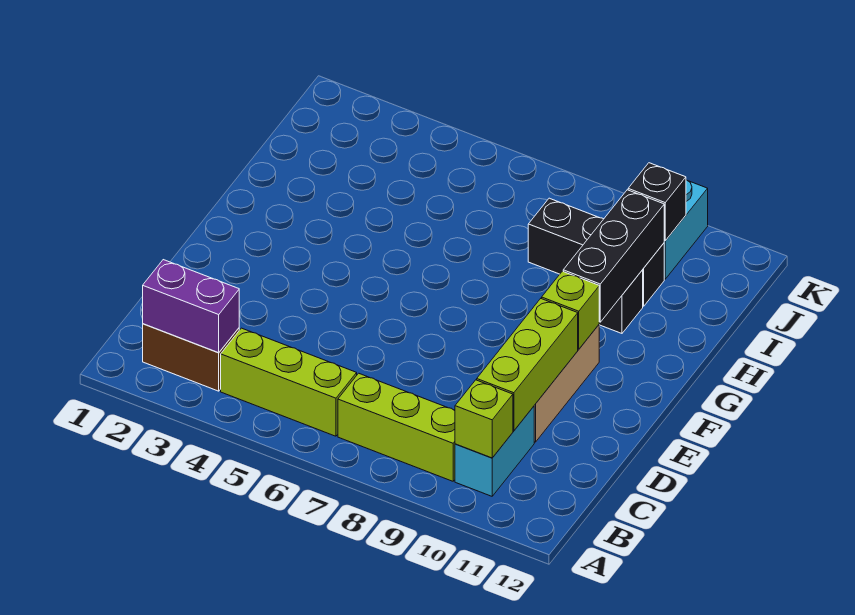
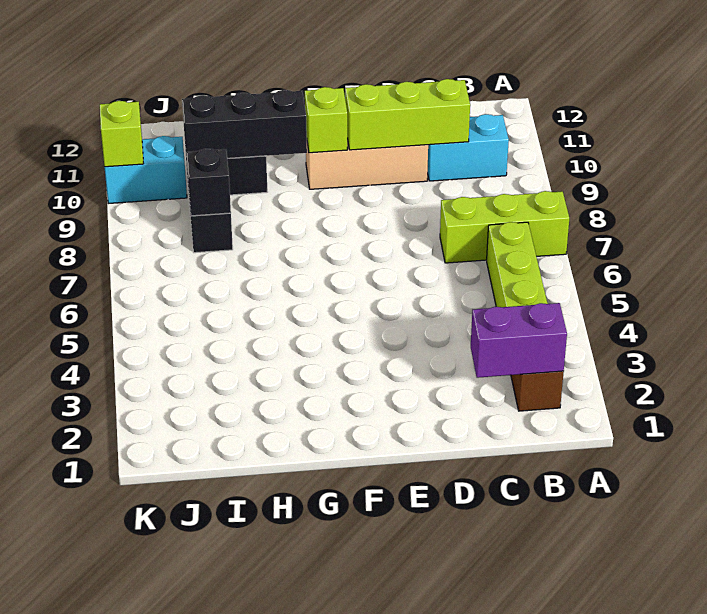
purple brick B2:B3 level 2 -> purple brick B2:C2 level 2
lime brick B7:B9 level 1 -> lime brick A7:C7 level 1
lime brick B10 level 2 -> lime brick K10 level 2
black brick J10 level 2 -> black brick I8 level 2

